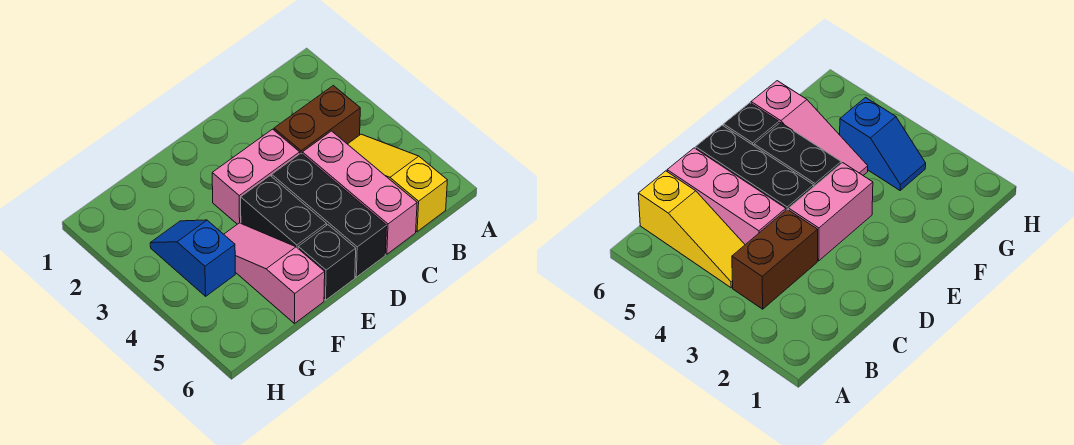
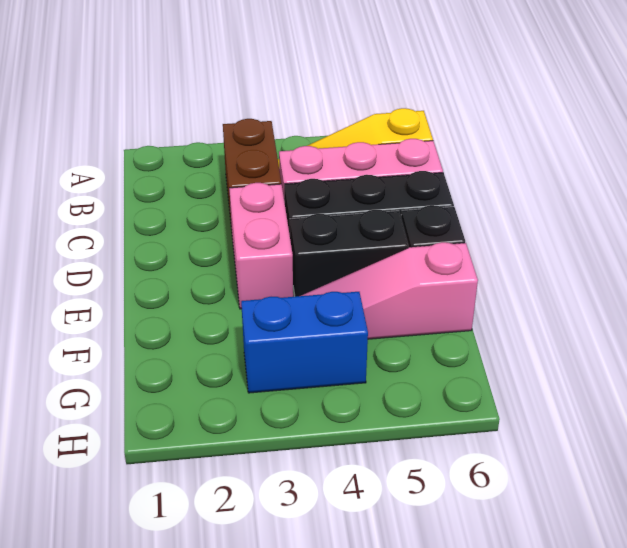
blue slope G3:G4 level 1 top 4 -> blue brick G3:G4 level 1

